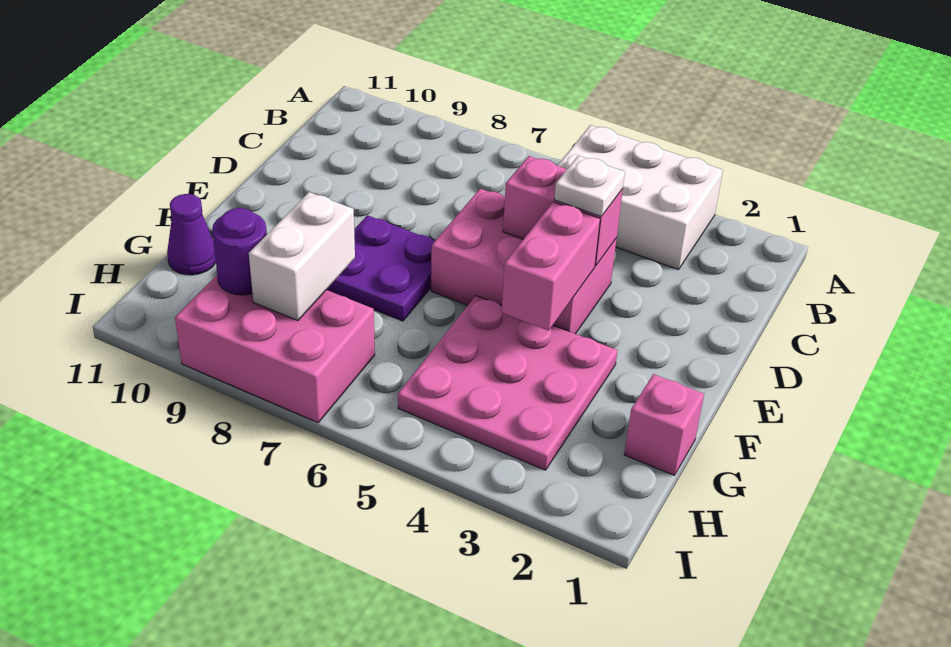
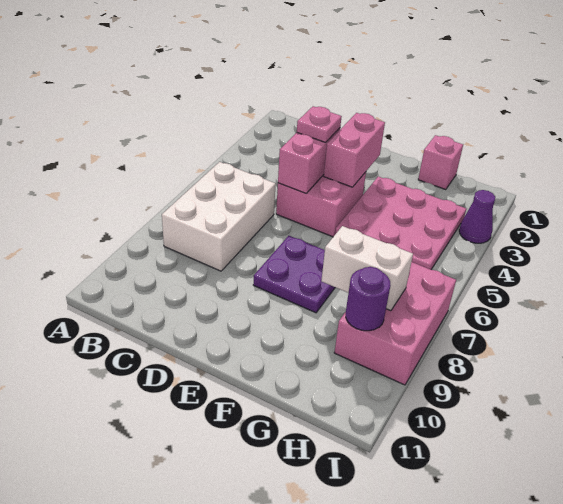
white brick A3:B5 level 1 -> white brick B6:C8 level 1
pink brick D4:E6 level 1 -> pink brick D4:E5 level 1
white plate D4 level 3 -> pink plate D4 level 3
pink brick E4:F4 level 2 -> pink brick E3:E4 level 2
purple cone G11 level 1 -> purple cone I3 level 1

